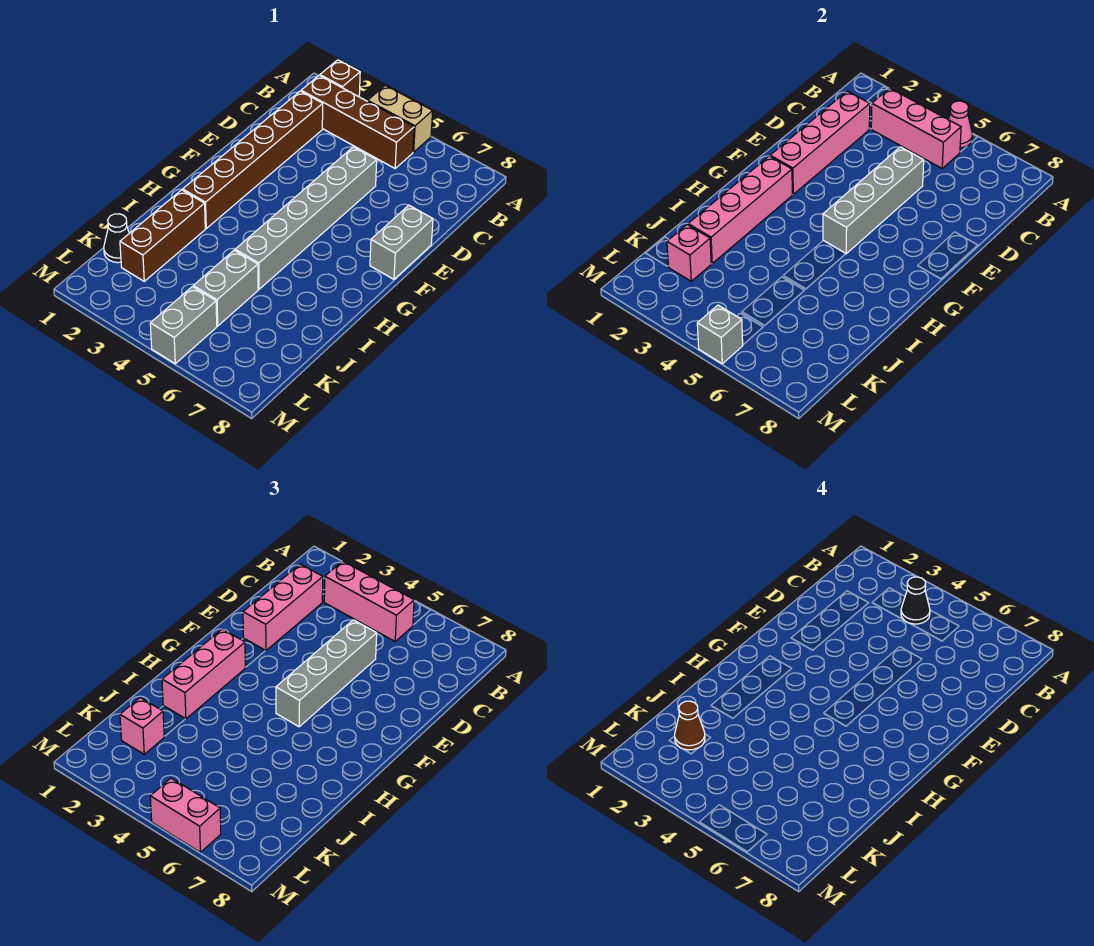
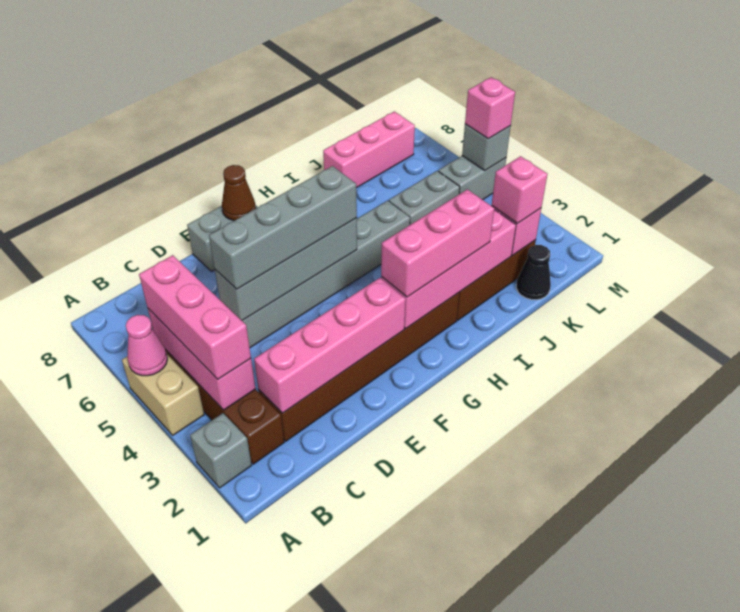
brown brick A2 level 1 -> grey brick A2 level 1
black cone B4 level 4 -> none
pink brick C2:E2 level 3 -> pink brick J8:L8 level 1
brown cone K2 level 4 -> brown cone F8 level 2
pink brick M5:M6 level 3 -> pink brick M5 level 3

